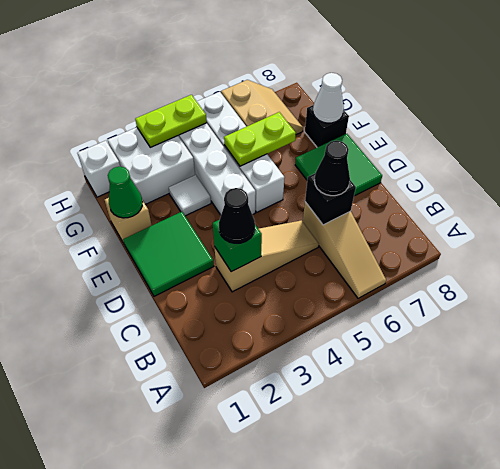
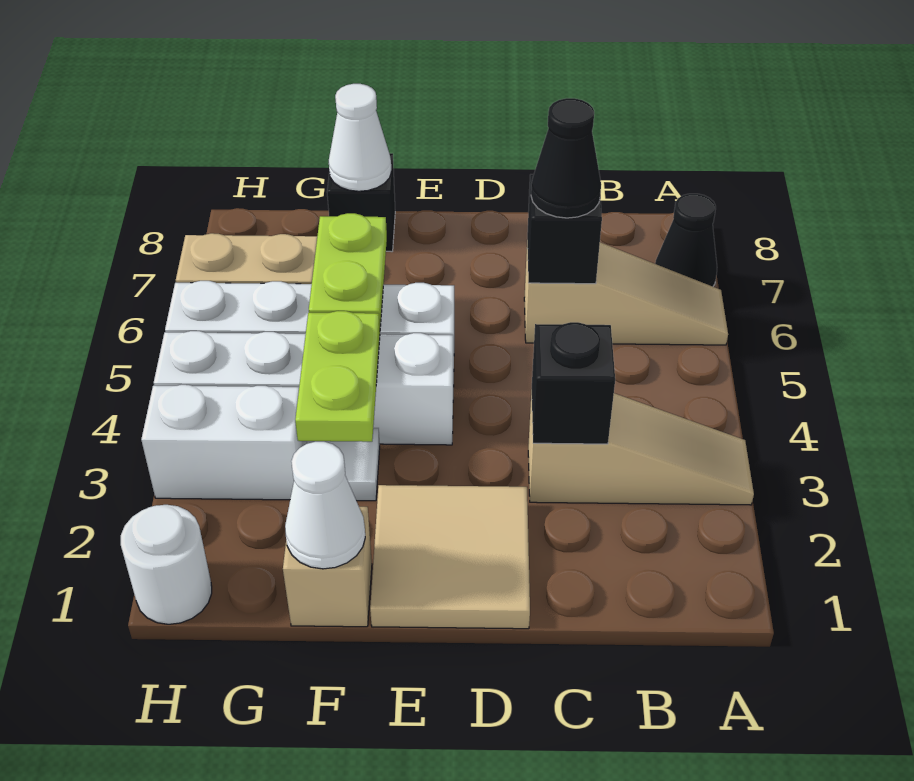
tan slope C3:C5 level 1 top 3 -> tan slope A3:C3 level 1 top C
green brick C3 level 2 -> black brick C3 level 2
black cone C3 level 3 -> black cone A7 level 1
green tile D1:E2 level 1 -> tan tile D1:E2 level 1
green tile D7:E8 level 1 -> none
green cone F1 level 2 -> white cone F1 level 2
white brick G2:H3 level 1 -> white brick G3:H3 level 1
white brick H1 level 1 -> white round brick H1 level 1
lime plate H3:H4 level 2 -> lime plate F3:F4 level 2

